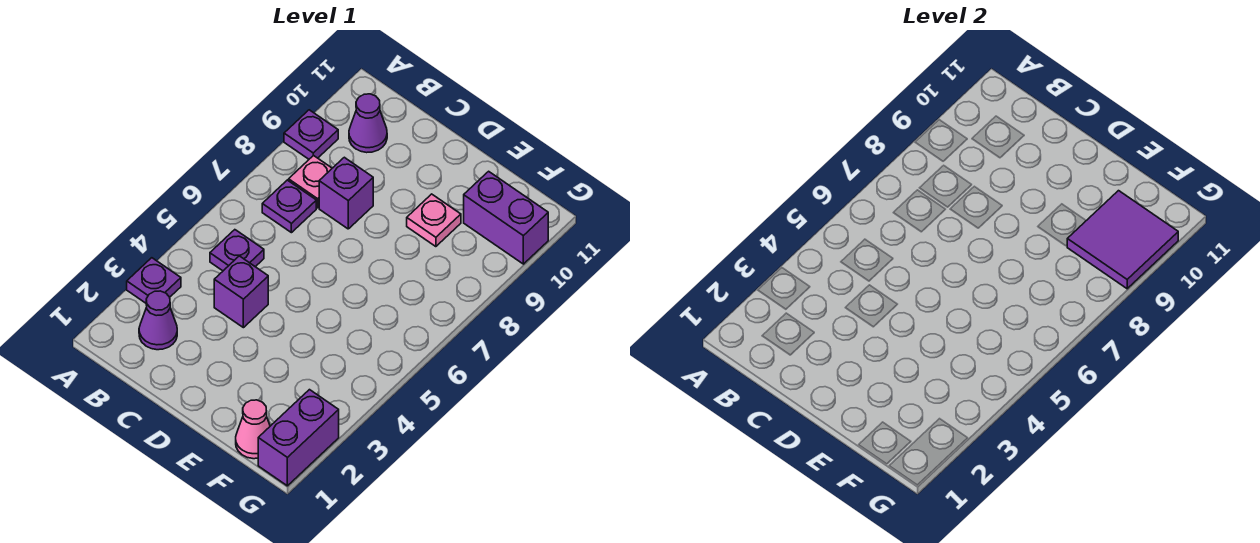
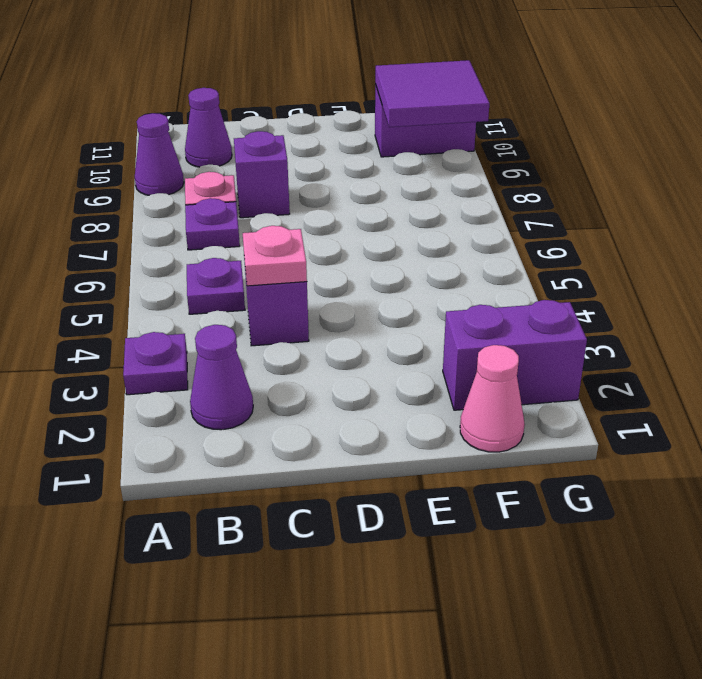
purple plate A9 level 1 -> purple cone A9 level 1
pink plate E9 level 1 -> pink plate C4 level 2
purple brick G1:G2 level 1 -> purple brick F2:G2 level 1

